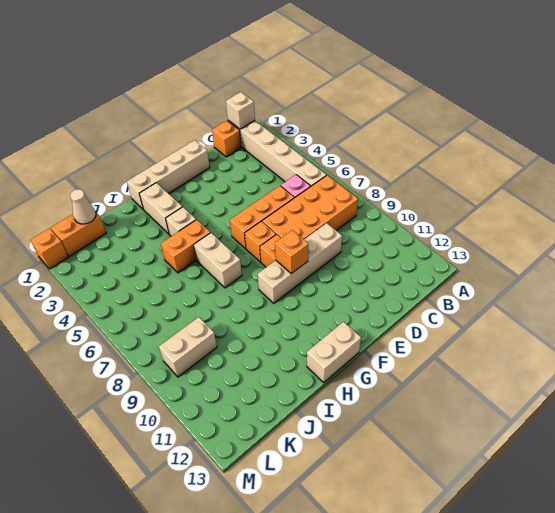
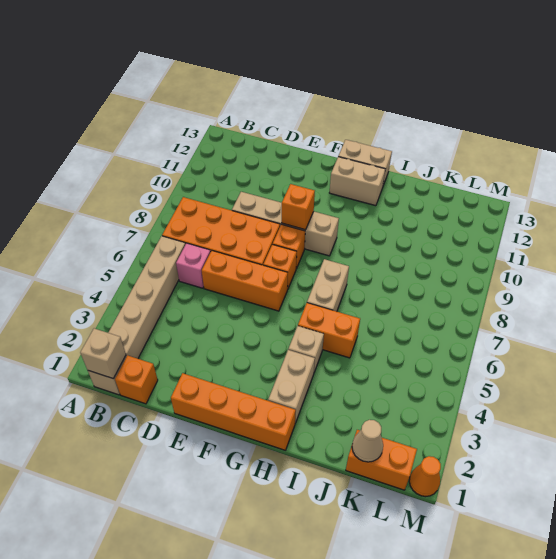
tan brick E1:H1 level 1 -> orange brick E1:H1 level 1
tan brick K9:L9 level 1 -> tan brick G12:H12 level 1
orange brick M1 level 1 -> orange cone M1 level 1

